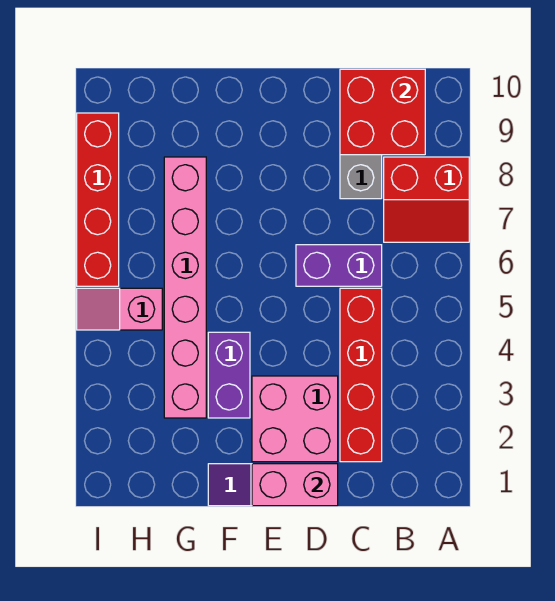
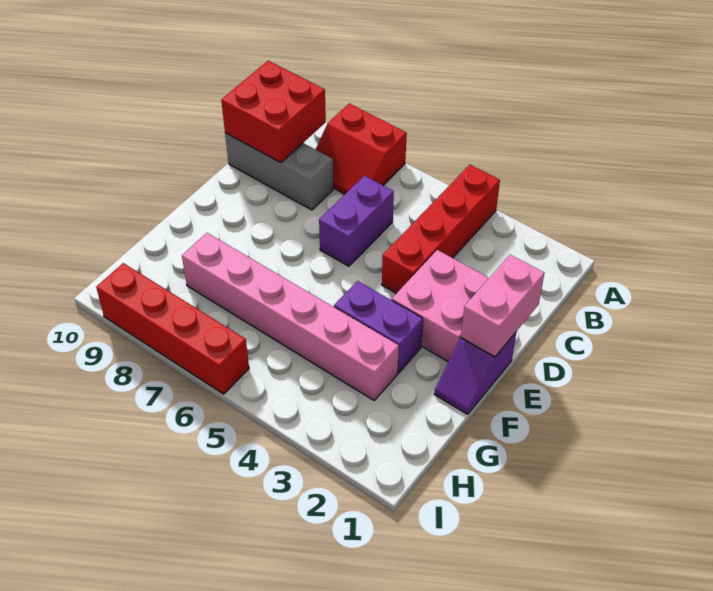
red slope A7:B8 level 1 top 8 -> red slope A7:B8 level 1 top A
red brick C2:C5 level 1 -> red brick A4:D4 level 1
pink slope H5:I5 level 1 top H -> none

